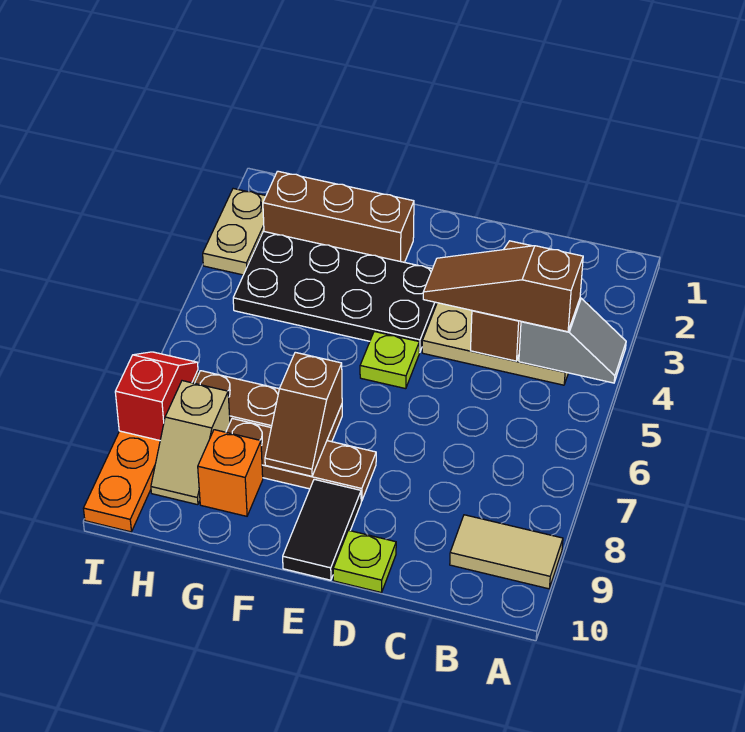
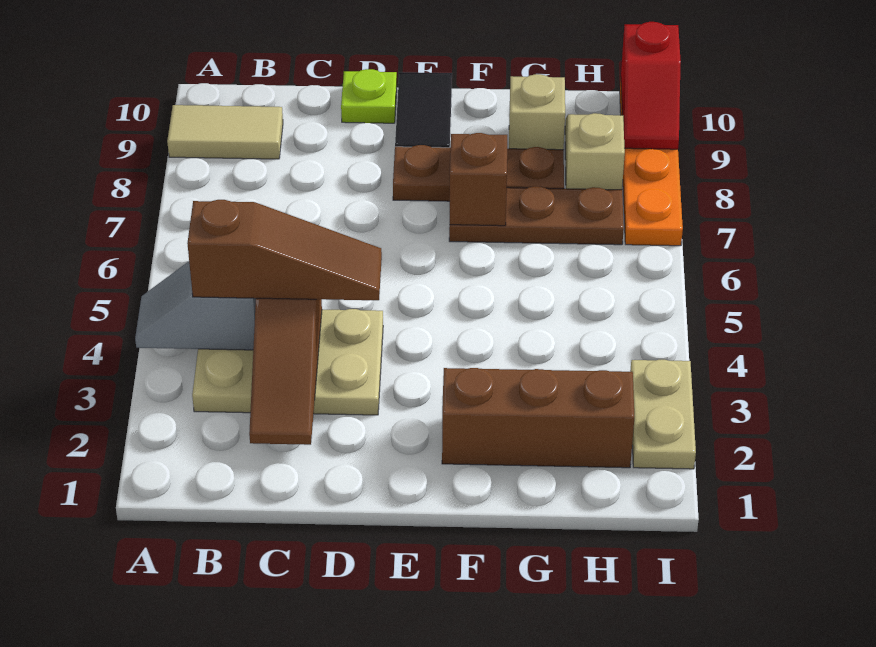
black plate E3:H4 level 1 -> none
lime plate E5 level 1 -> none
orange brick G9 level 1 -> tan brick G9 level 1
red slope I7:I8 level 2 top 8 -> red slope I9:I10 level 2 top 10

